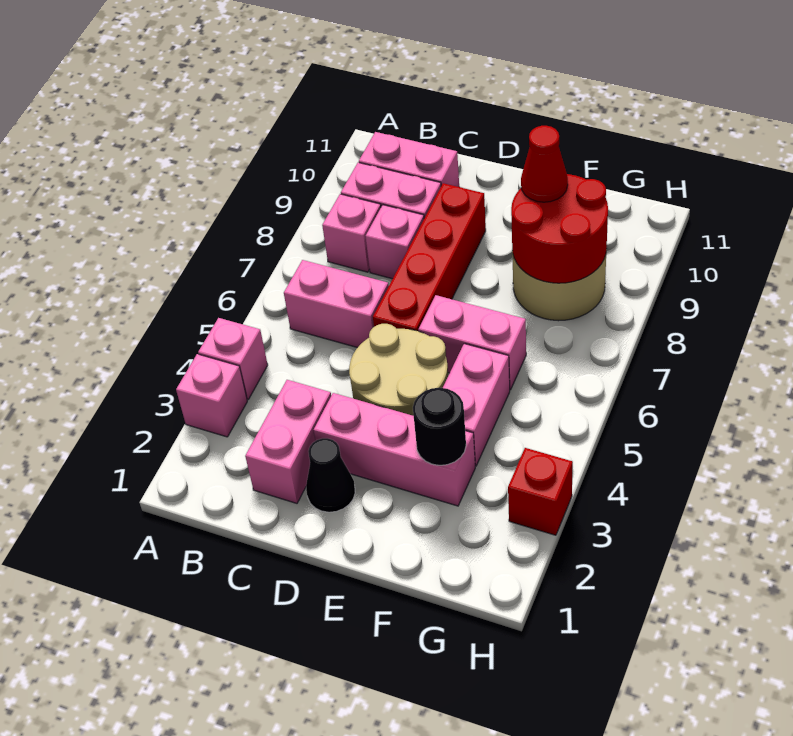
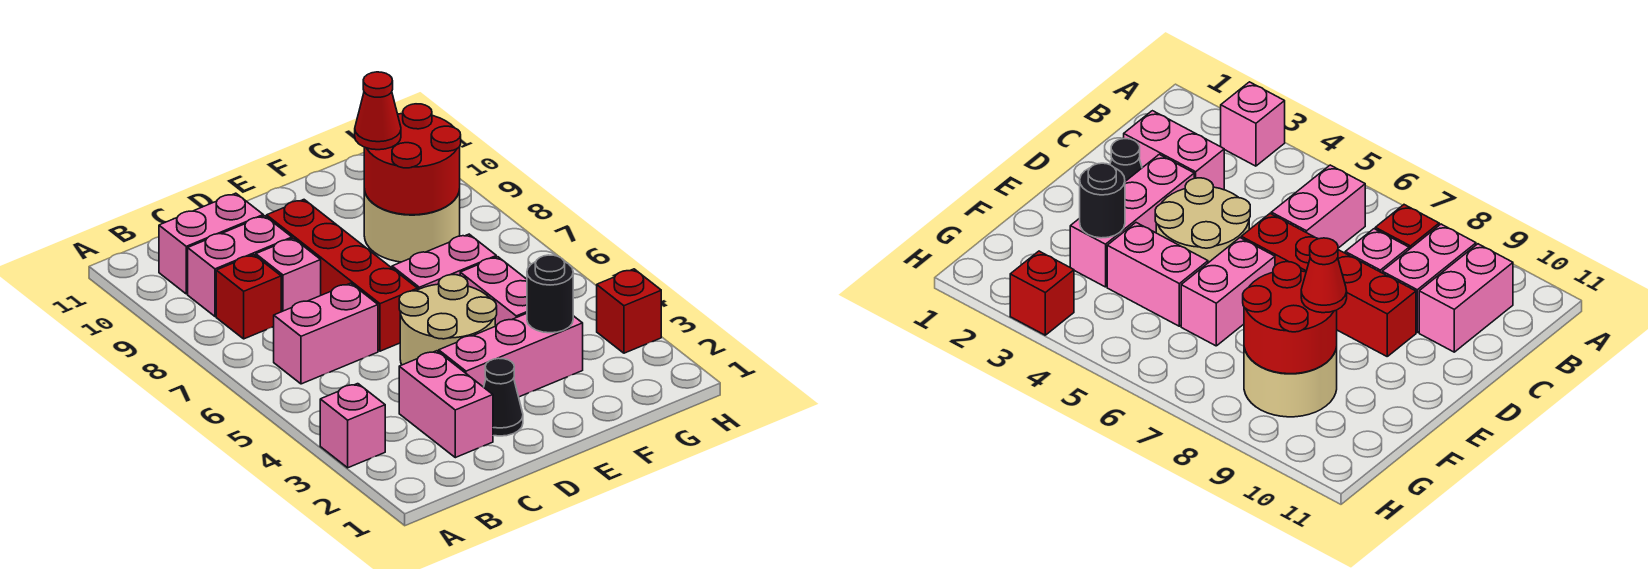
pink brick A4 level 1 -> none
pink brick B8 level 1 -> red brick B8 level 1

